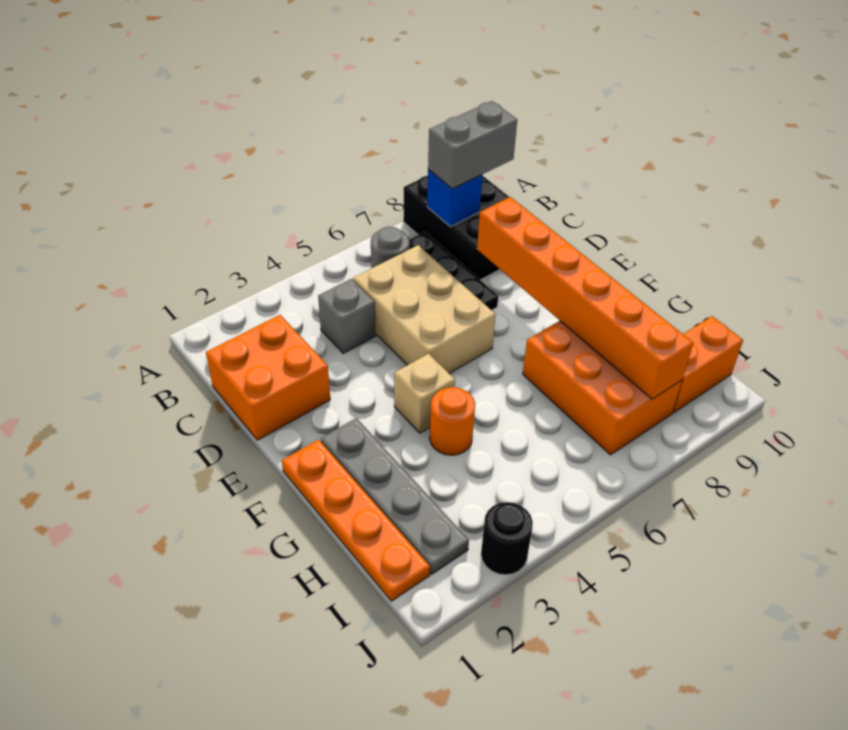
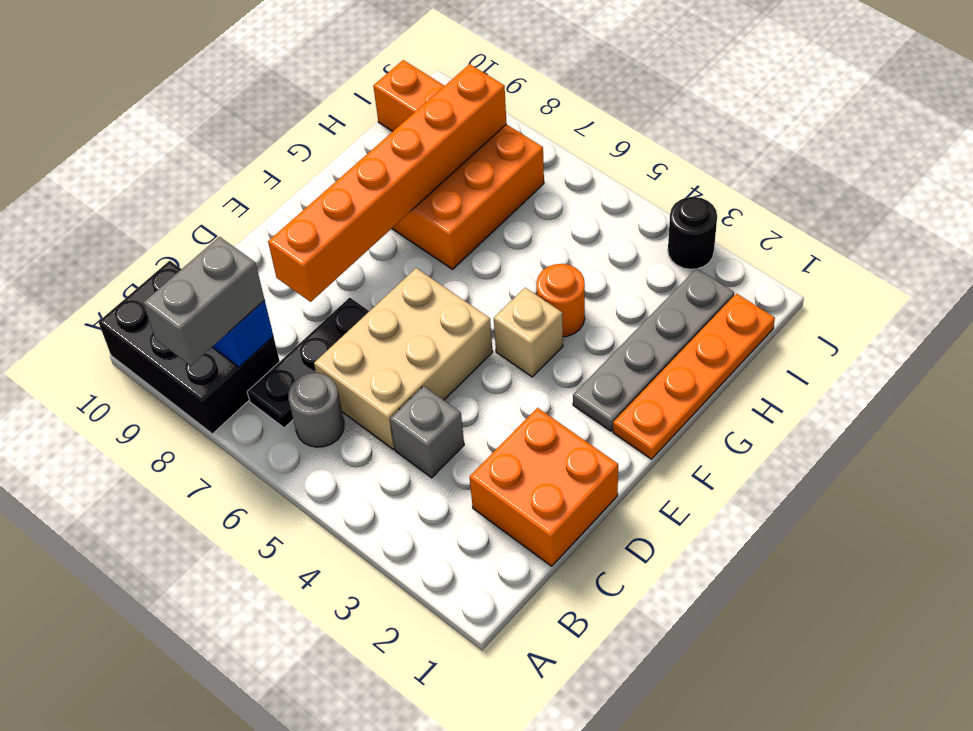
black brick A8:C9 level 1 -> black brick A8:B10 level 1
grey brick B8:B9 level 3 -> grey brick A8:B8 level 3

